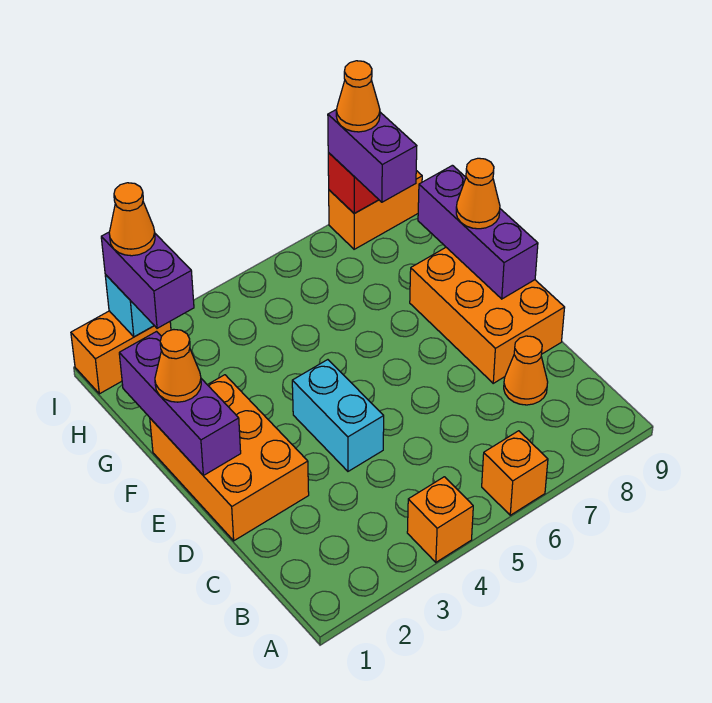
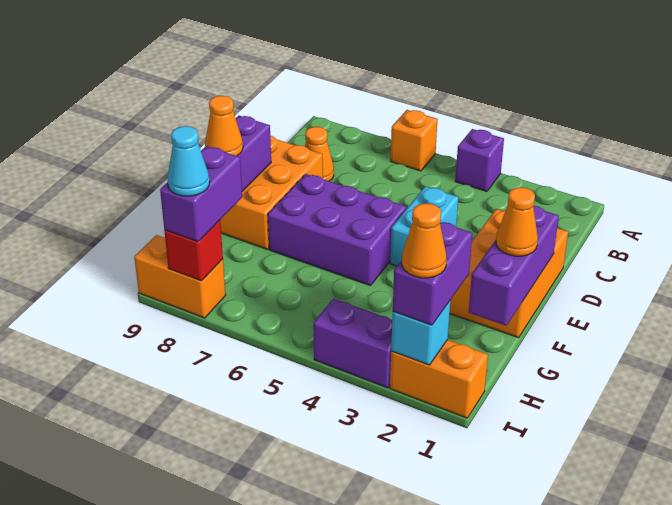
orange brick A4 level 1 -> purple brick A4 level 1
none -> purple brick E5:F7 level 1
none -> purple brick I3:I4 level 1
orange cone I8 level 4 -> cyan cone I8 level 4

